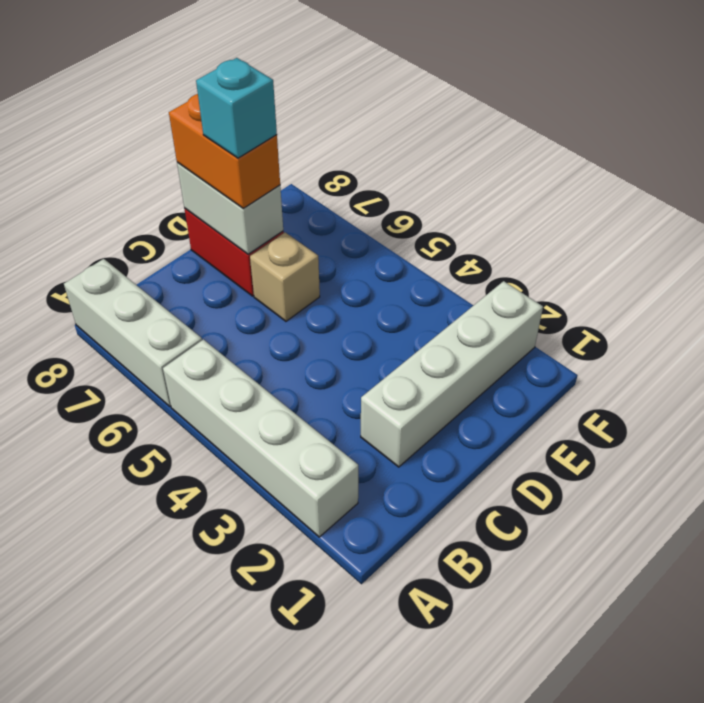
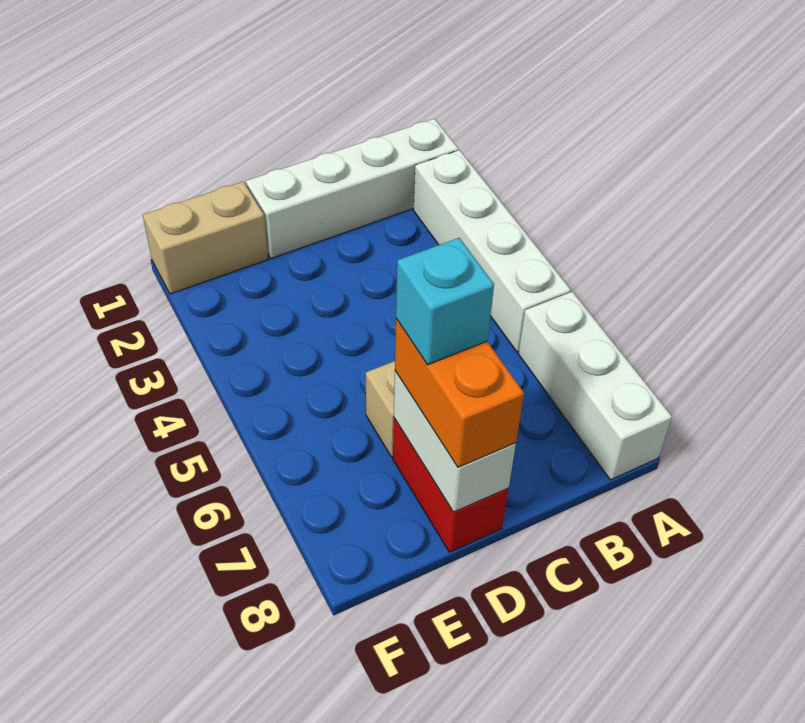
white brick C2:F2 level 1 -> white brick A1:D1 level 1
none -> tan brick E1:F1 level 1

